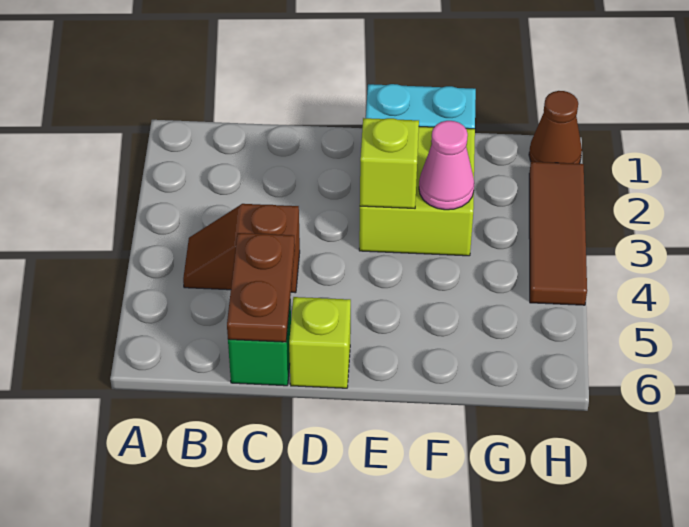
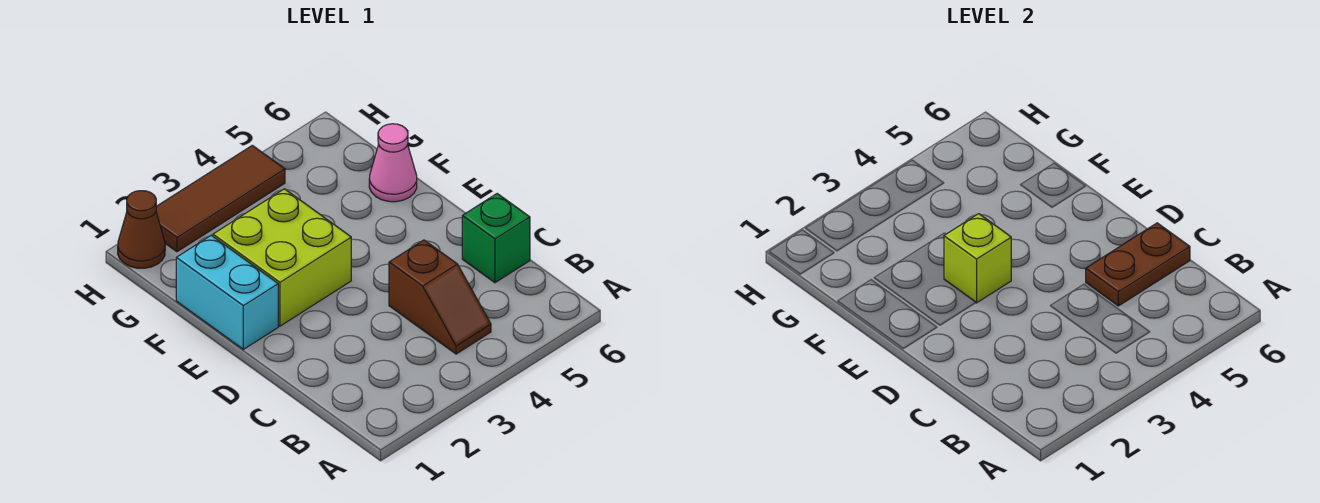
lime brick D6 level 1 -> none
pink cone F3 level 2 -> pink cone F6 level 1

